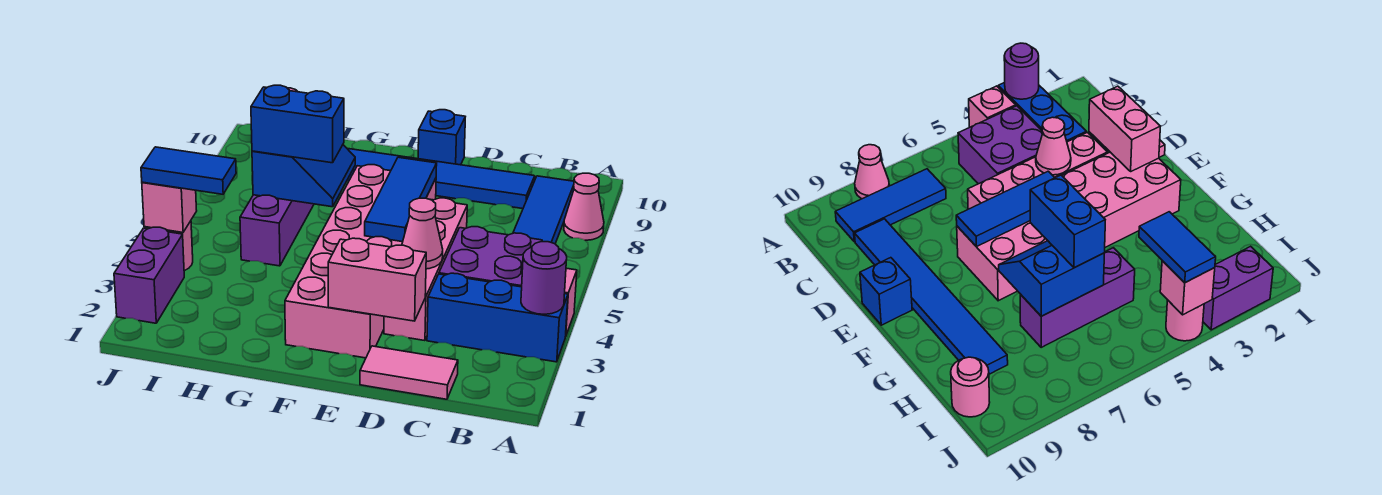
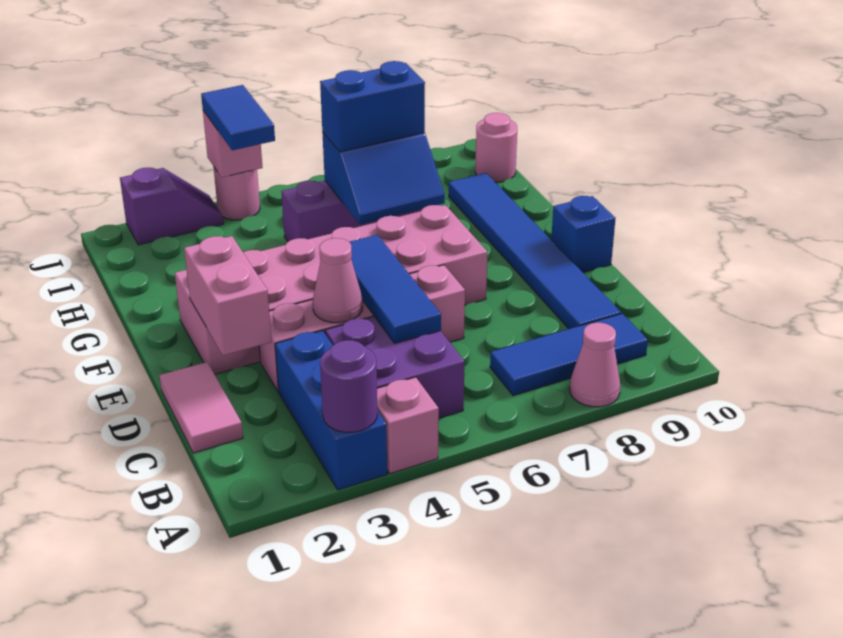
blue tile E5:E7 level 2 -> blue tile C5:E5 level 2
blue brick G6:H6 level 3 -> blue brick H6:H7 level 3
purple brick J2:J3 level 1 -> purple slope J2:J3 level 1 top 2

